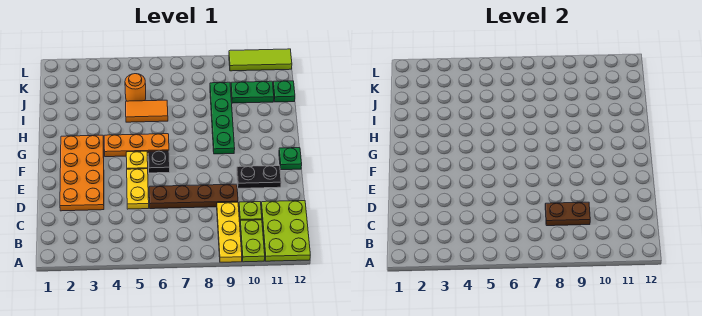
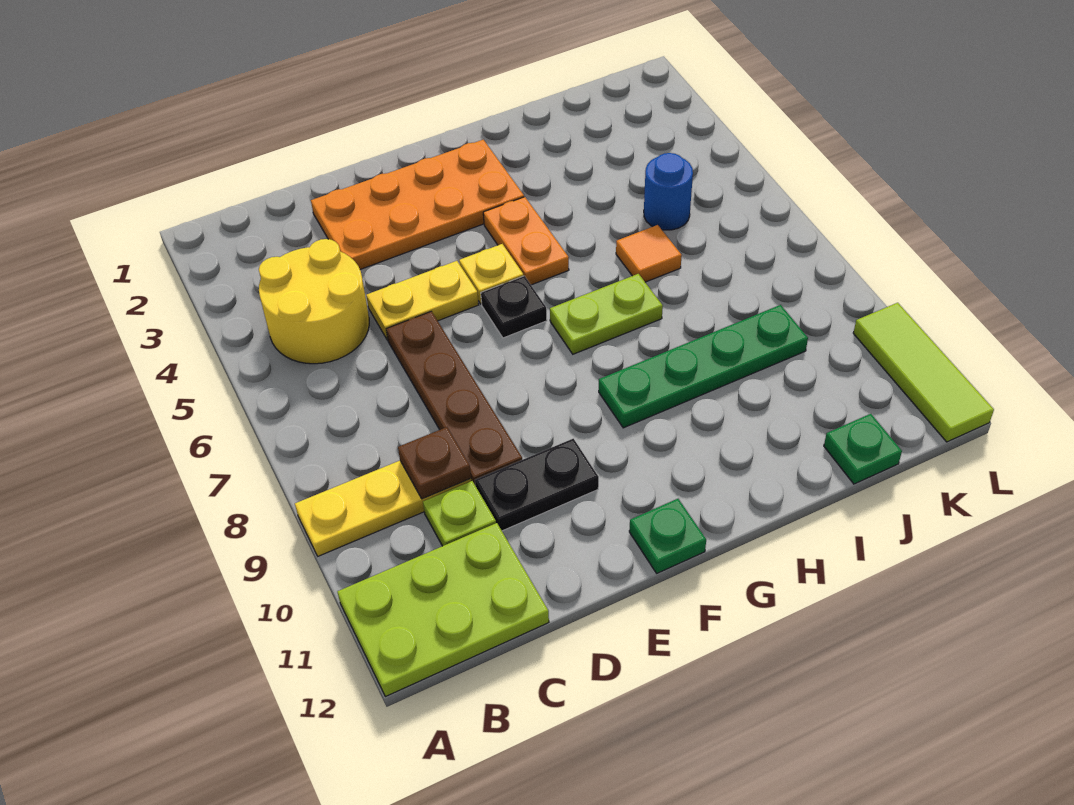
lime plate A10:B10 level 1 -> lime plate G7:H7 level 1
none -> yellow round brick B4:C5 level 1
brown plate C8:C9 level 2 -> brown plate C9 level 2
black plate E10:E11 level 1 -> black plate D10:E10 level 1
orange plate G4:G6 level 1 -> orange plate G4:G5 level 1
orange tile I5:I6 level 1 -> orange tile I6 level 1
orange round brick J5 level 1 -> blue round brick J5 level 1
green plate J10:J11 level 1 -> none

